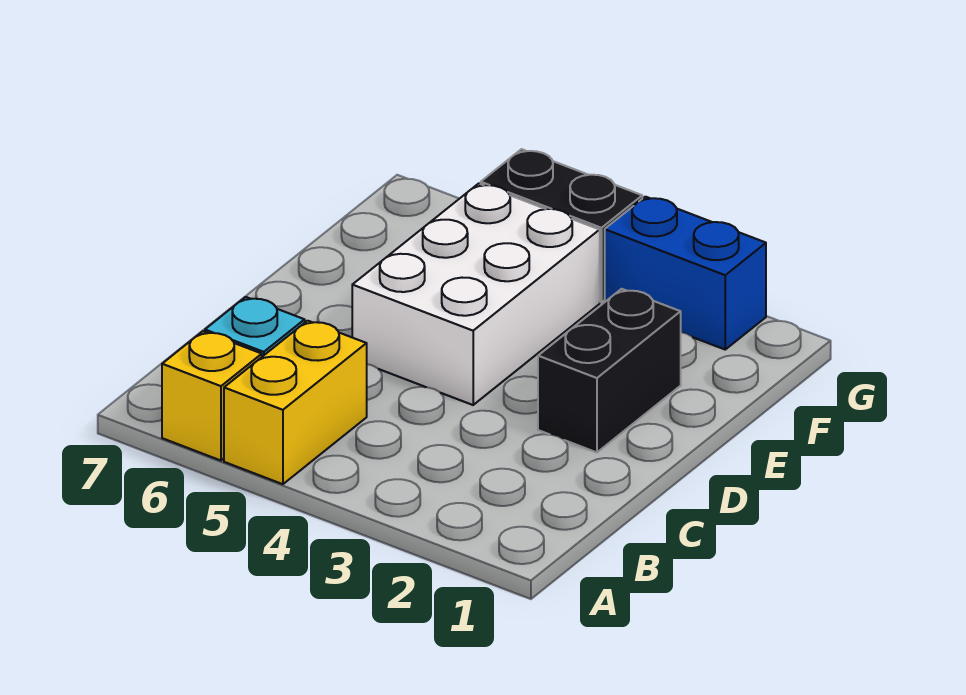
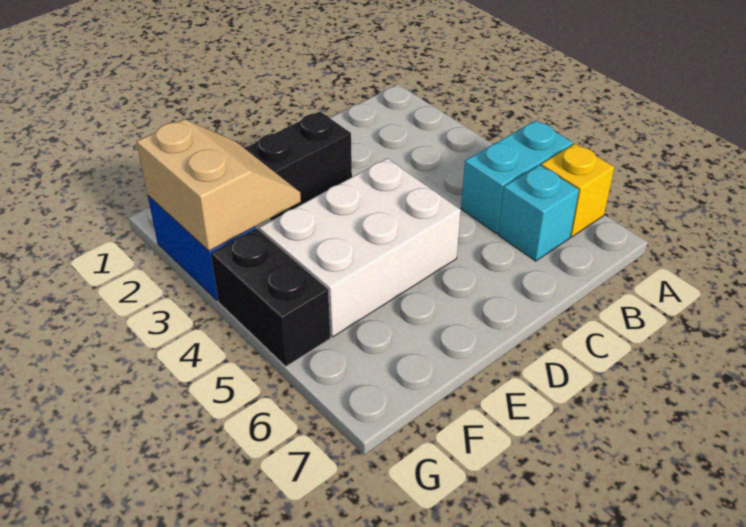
yellow brick A5:B5 level 1 -> cyan brick A5:B5 level 1
none -> tan slope F2:G3 level 2 top G

